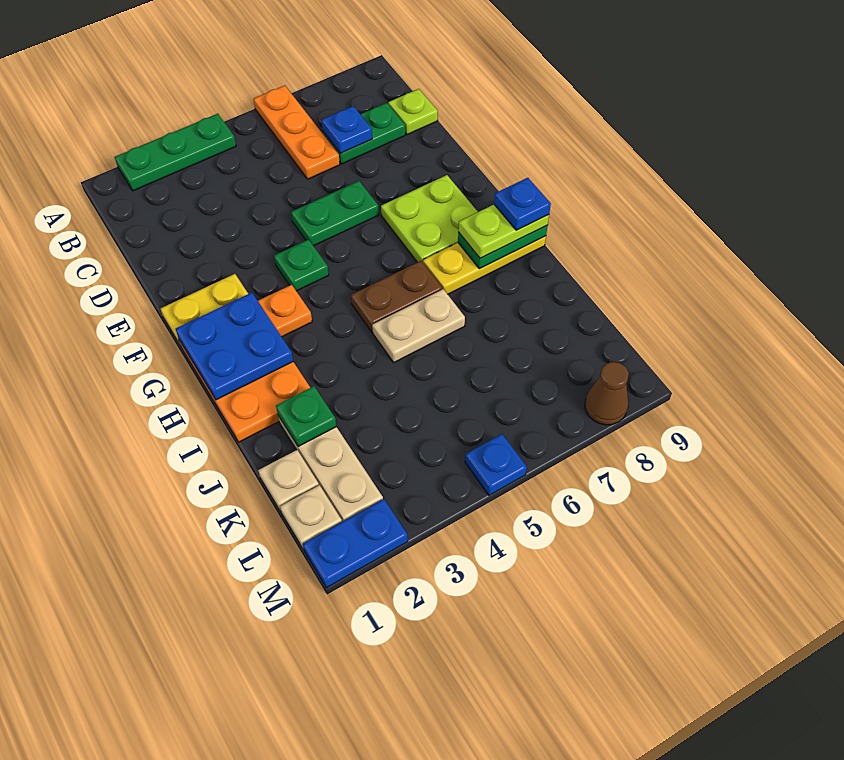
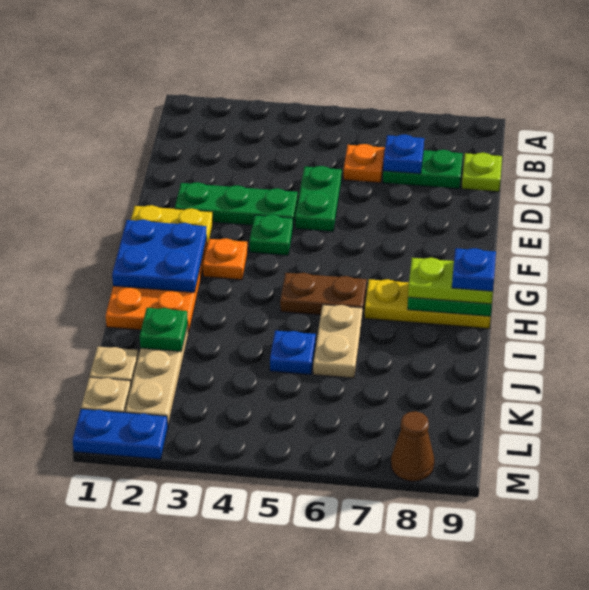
green plate A2:A4 level 1 -> green plate E2:E4 level 1
orange plate A6:C6 level 1 -> orange plate C6 level 1
green plate E5:E6 level 1 -> green plate D5:E5 level 1
lime plate F7:G8 level 1 -> none
tan plate I5:I6 level 1 -> tan plate I6:J6 level 1
blue plate M5 level 1 -> blue plate J5 level 1

